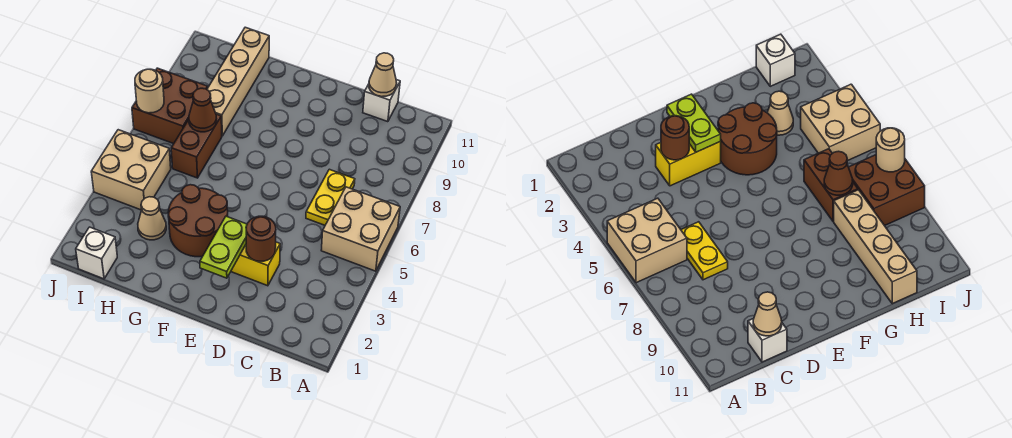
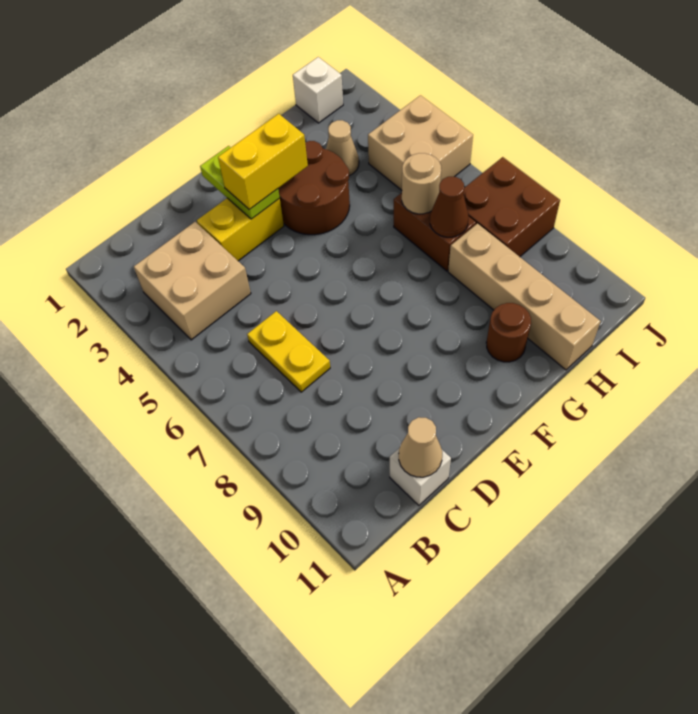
tan brick A5:B6 level 1 -> tan brick B3:C4 level 1
brown round brick D3 level 2 -> brown round brick G10 level 1
none -> yellow brick E3:F3 level 3
tan round brick J7 level 2 -> tan round brick H6 level 2

